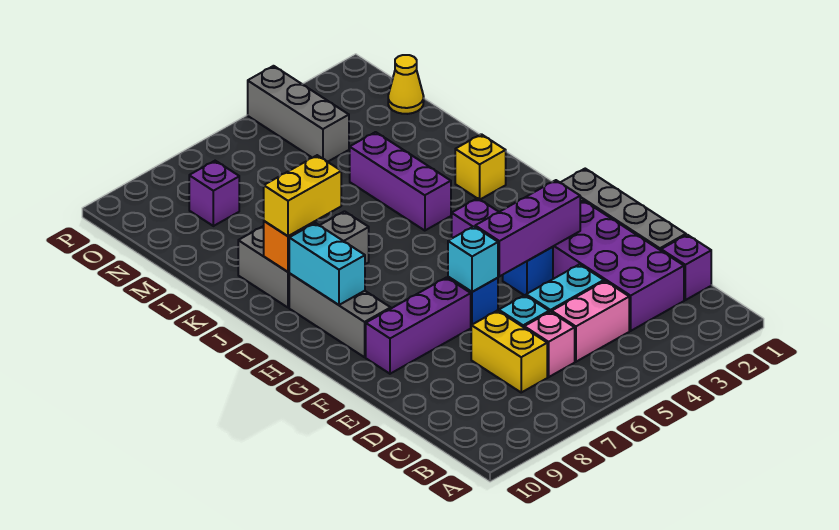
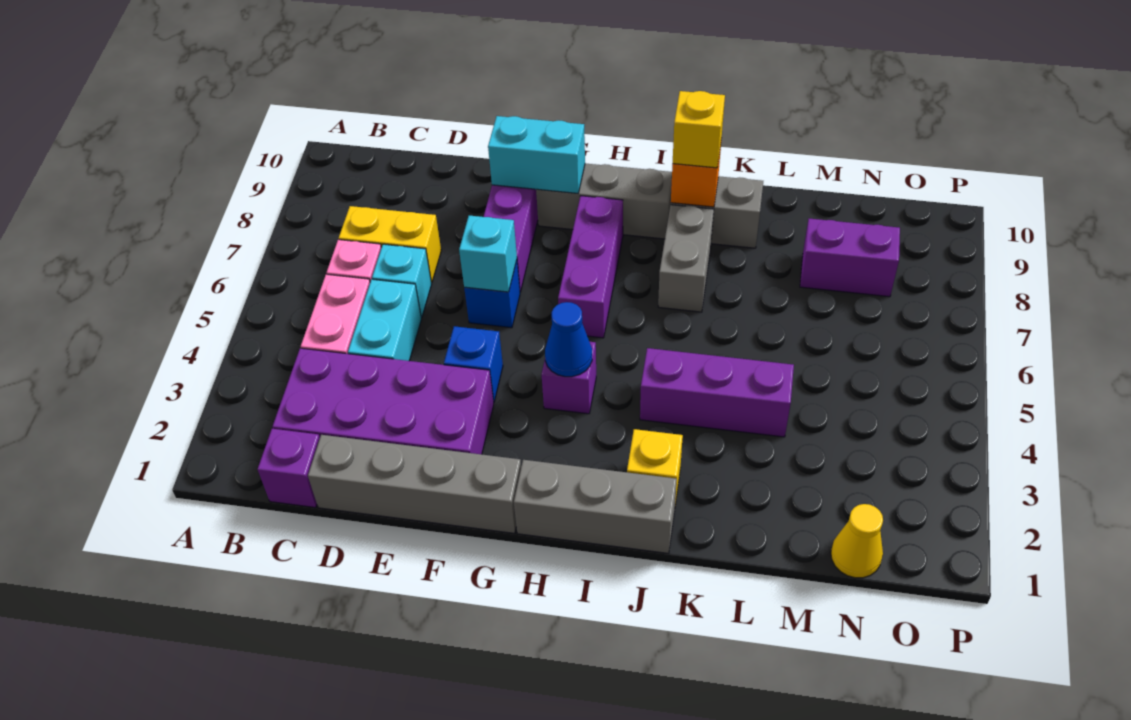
purple brick F3:F5 level 2 -> purple brick H6:H8 level 1
none -> blue cone H4 level 2
cyan brick H9:I9 level 2 -> cyan brick F9:G9 level 2
yellow brick J8:J9 level 3 -> yellow brick J9 level 3
grey brick N4:P4 level 1 -> grey brick H1:J1 level 1
purple brick N8 level 1 -> purple brick M8:N8 level 1

